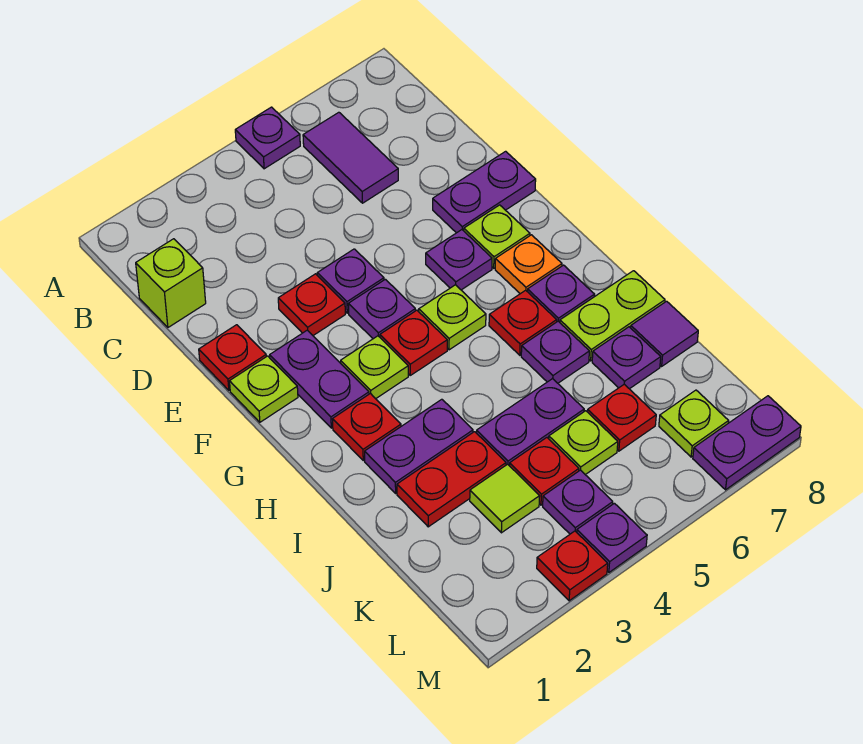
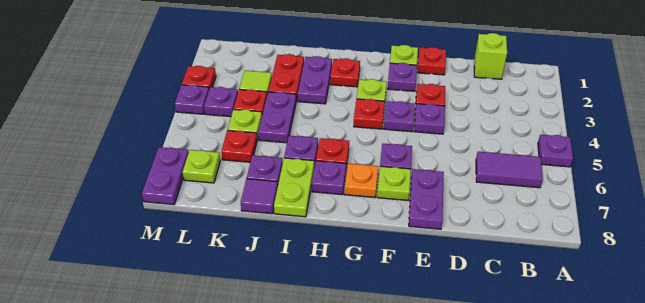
purple plate F2:G2 level 1 -> purple plate F2 level 1
lime plate G5 level 1 -> none

